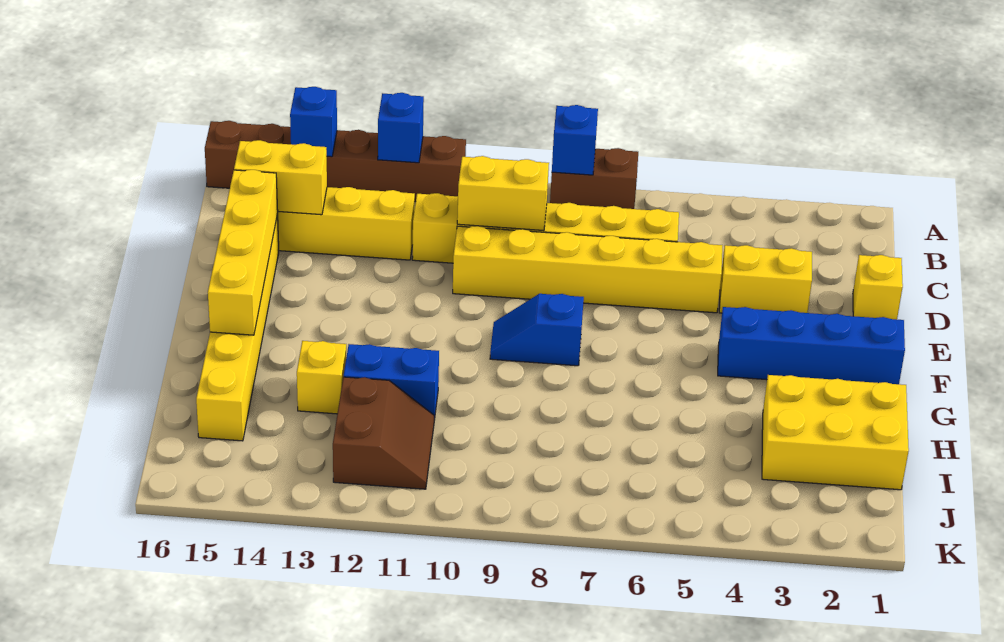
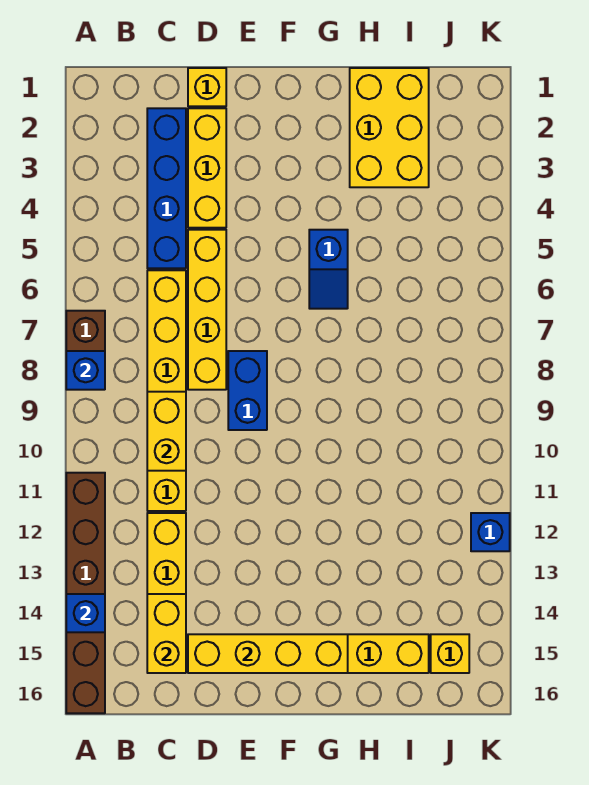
blue brick A12 level 2 -> blue brick K12 level 1
yellow brick D3:D4 level 1 -> yellow brick D2:D4 level 1
yellow brick D5:D10 level 1 -> yellow brick D5:D8 level 1
blue brick F1:F4 level 1 -> blue brick C2:C5 level 1
blue slope F8:F9 level 1 top 8 -> blue slope G5:G6 level 1 top 5
blue brick H11:H12 level 1 -> blue brick E8:E9 level 1
yellow brick H13 level 1 -> yellow brick J15 level 1
brown slope I11:J12 level 1 top 12 -> none

